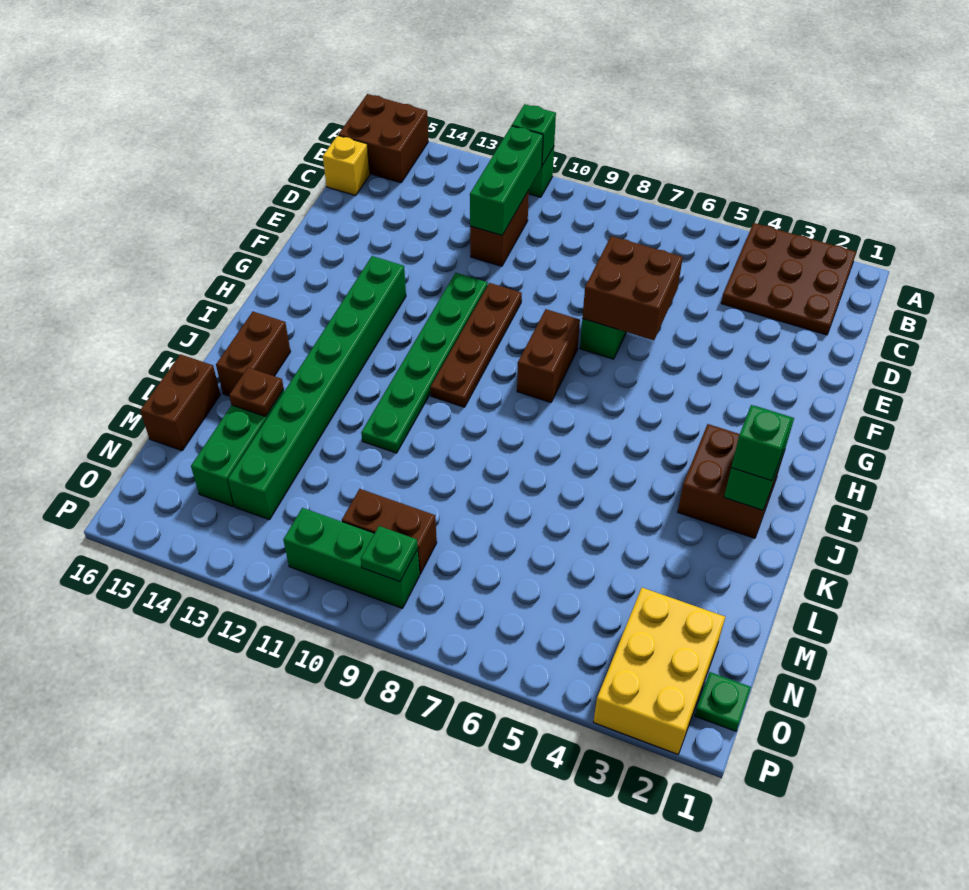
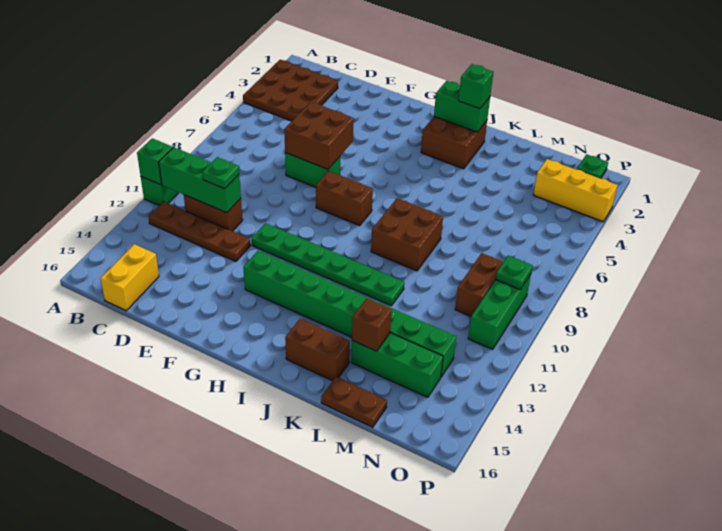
brown brick A15:B16 level 1 -> brown brick J8:K9 level 1
yellow brick C16 level 1 -> yellow brick C15:C16 level 1
none -> green plate D11 level 3
brown plate F10:I10 level 1 -> brown plate B12:E12 level 1
brown plate L14 level 2 -> brown brick L14 level 2
brown brick L16:M16 level 1 -> brown plate L16:M16 level 1
yellow brick N2:P3 level 1 -> yellow brick N3:P3 level 1

